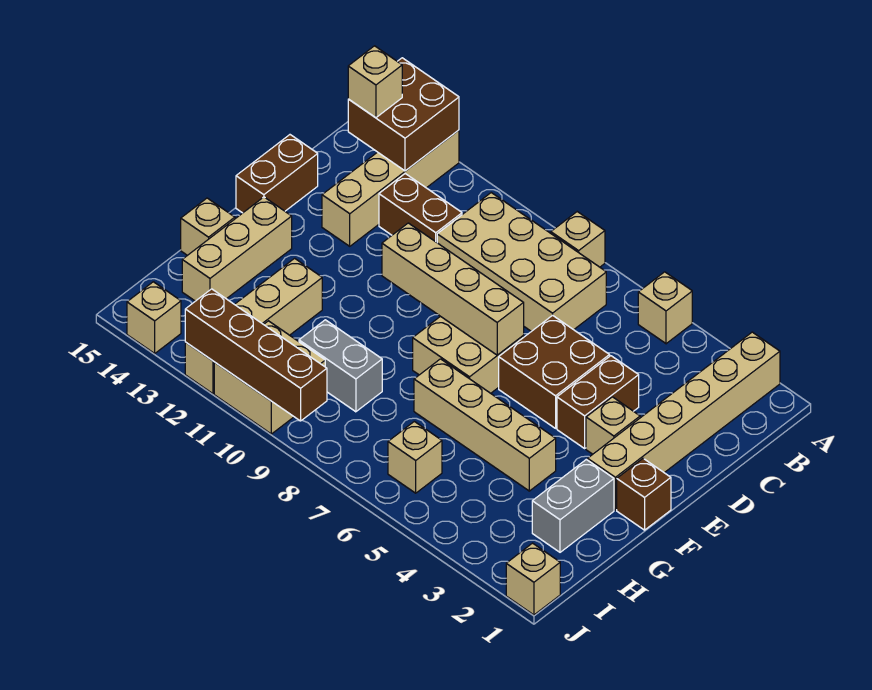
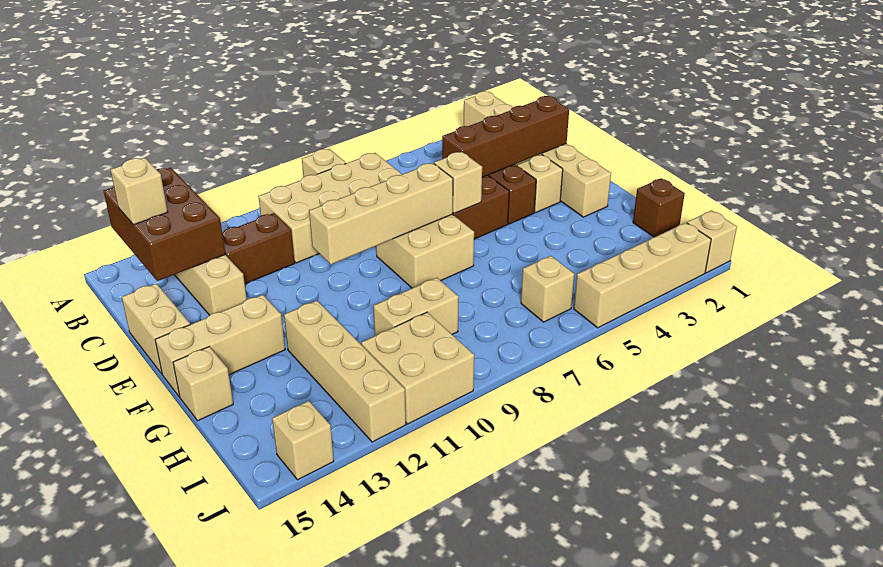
tan brick A5 level 1 -> tan brick E6 level 2
brown brick A13:B14 level 2 -> brown brick A13:C14 level 2
brown brick D15:E15 level 1 -> tan brick D15:E15 level 1
brown brick F1 level 1 -> brown brick H1 level 1
tan brick F14:H14 level 1 -> tan brick F13:F15 level 1
grey brick G2:H2 level 1 -> none
tan brick G4:G7 level 1 -> tan brick J2:J5 level 1
grey brick H9:H10 level 1 -> tan brick H9:H10 level 1
brown brick J9:J12 level 2 -> brown brick D2:D5 level 2

